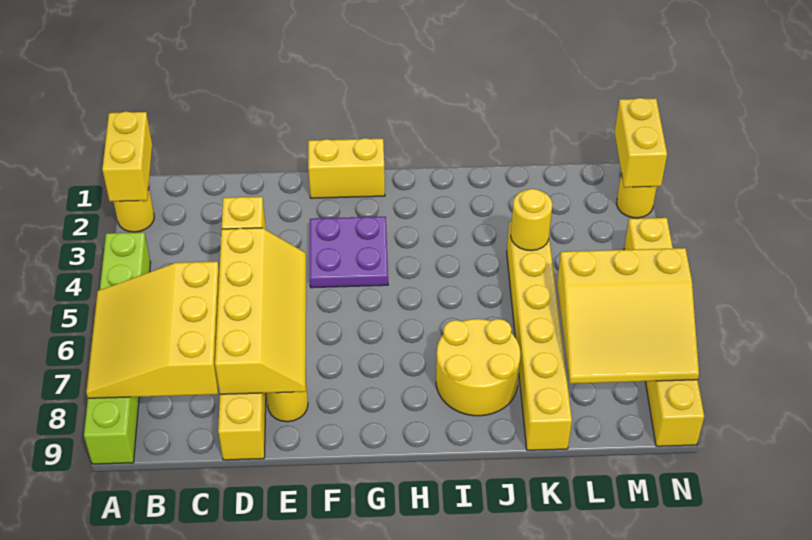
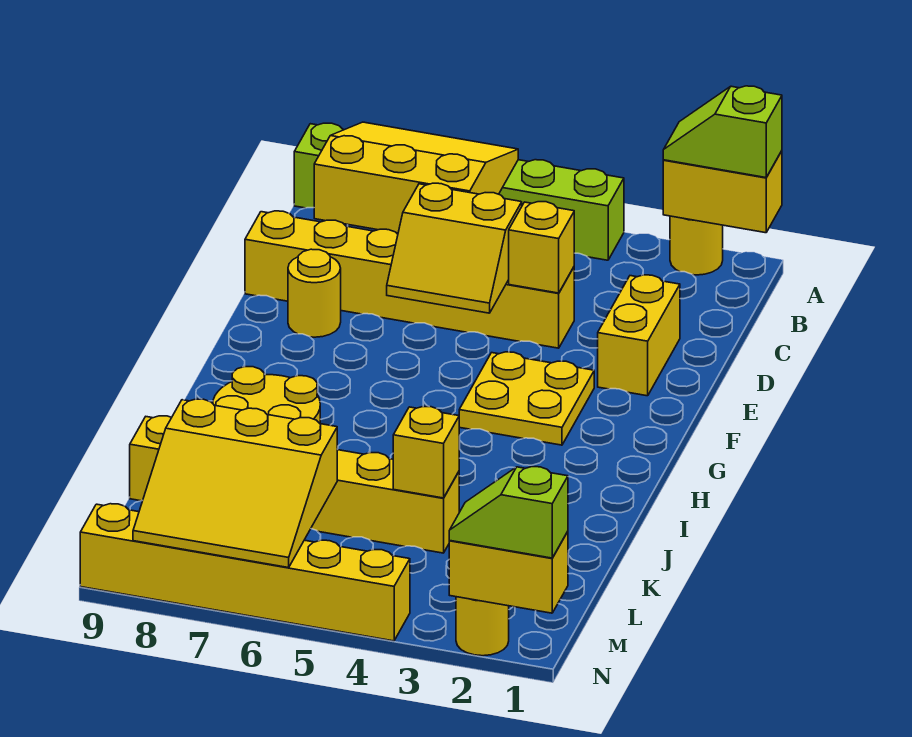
none -> lime slope A1:A2 level 3 top 1
yellow slope D5:E8 level 2 top D -> yellow slope D5:E6 level 2 top D
yellow brick F1:G1 level 1 -> yellow brick D2:E2 level 1
purple plate F3:G4 level 1 -> yellow plate F3:G4 level 1
yellow round brick K4 level 2 -> yellow brick K4 level 2
yellow slope L6:N8 level 2 top 6 -> yellow slope L6:N8 level 2 top L
none -> lime slope N1:N2 level 3 top 1

